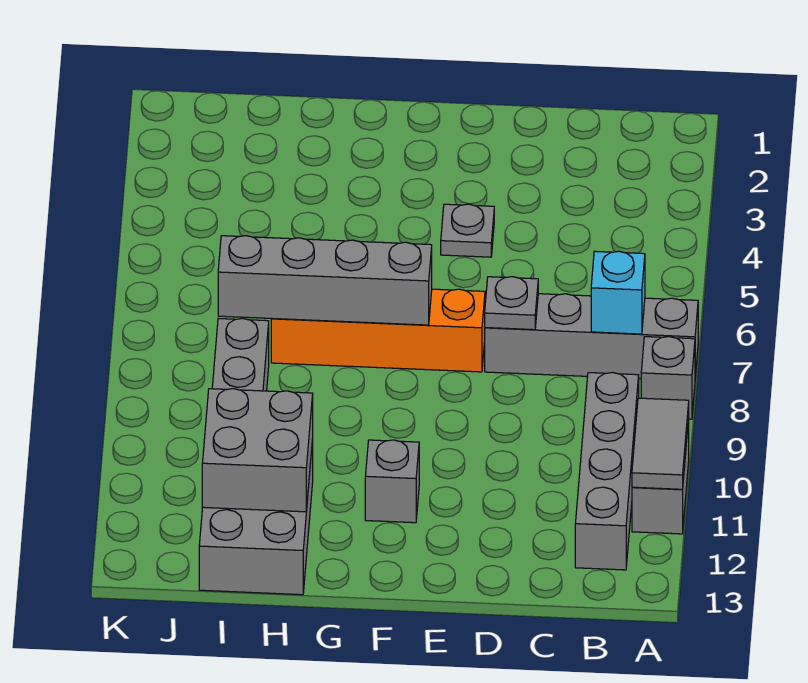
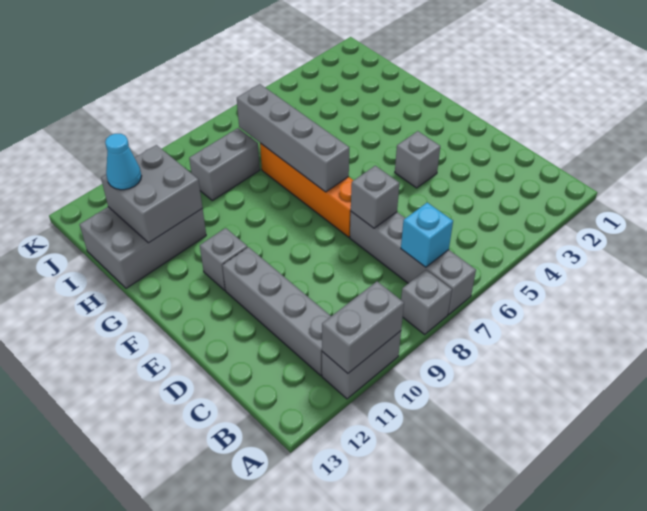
grey tile A10:A11 level 2 -> grey brick A10:A11 level 2
grey brick B9:B12 level 1 -> grey brick B11:E11 level 1
grey plate D7 level 2 -> grey brick D7 level 2
grey plate E4 level 1 -> grey brick E4 level 1
none -> cyan cone I12 level 3

